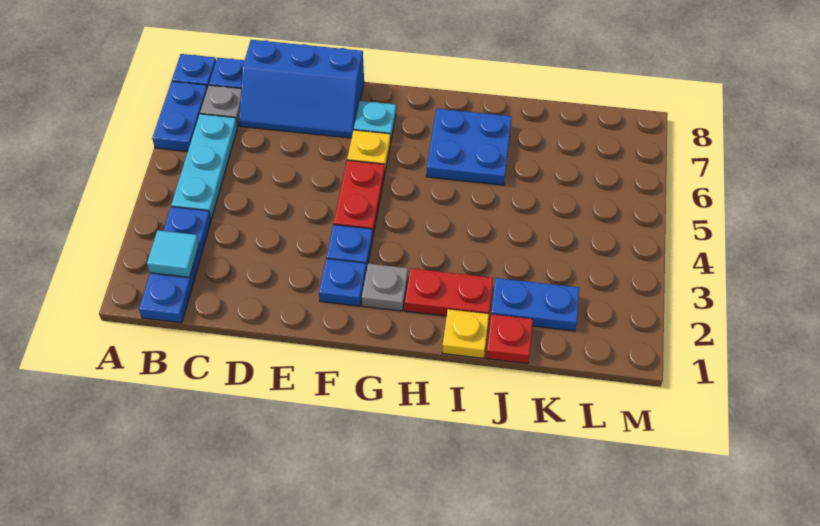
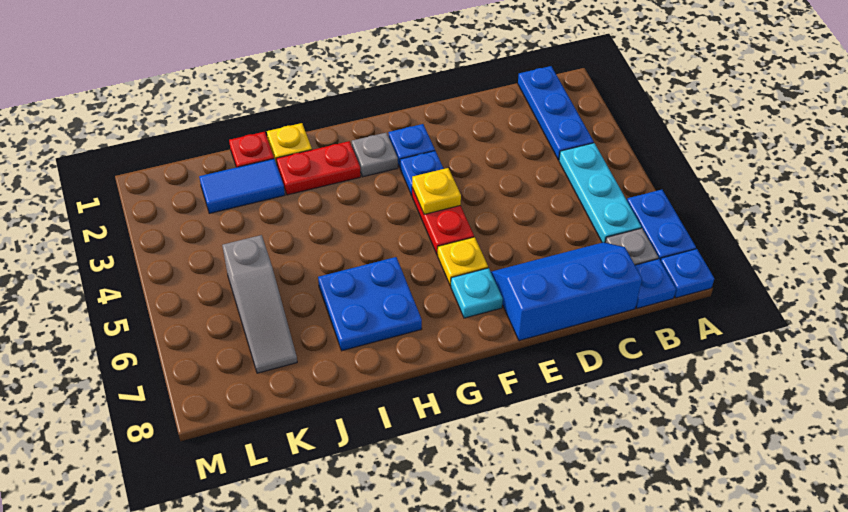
cyan tile B2 level 2 -> none
none -> yellow plate F4 level 2
blue plate J2:K2 level 1 -> blue tile J2:K2 level 1
none -> grey slope K5:K7 level 1 top 5

